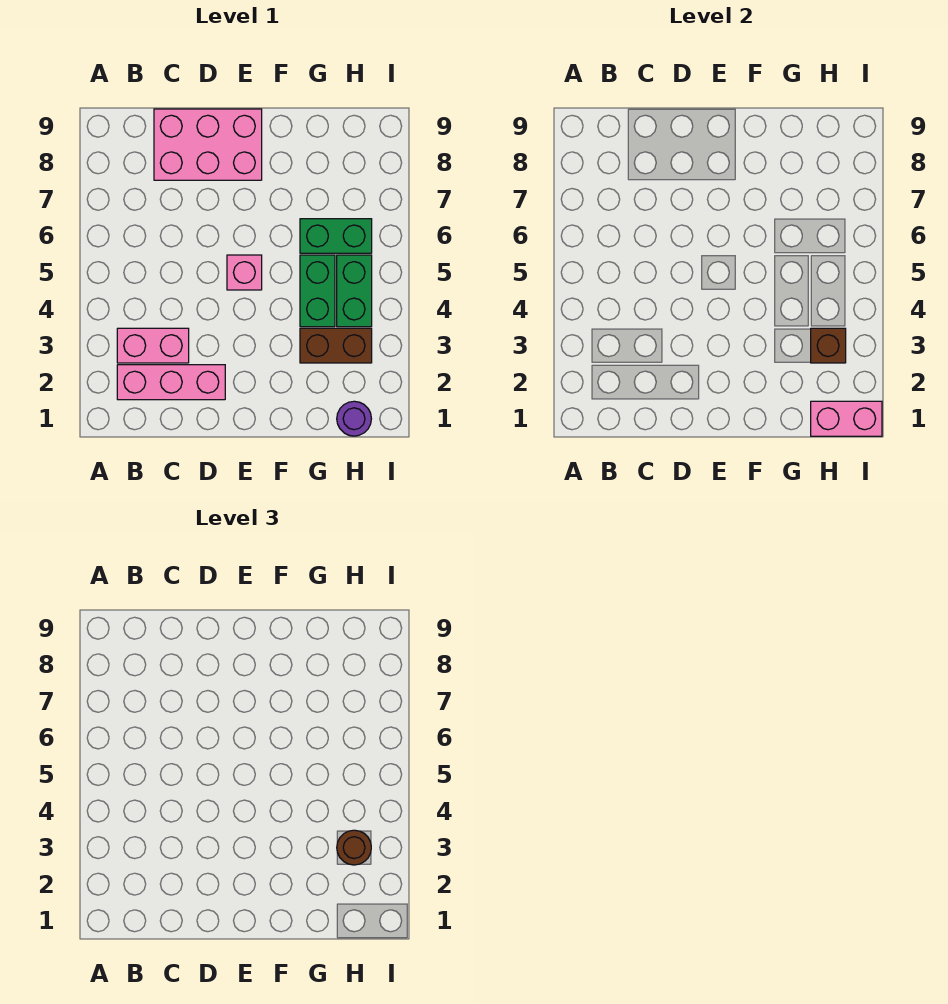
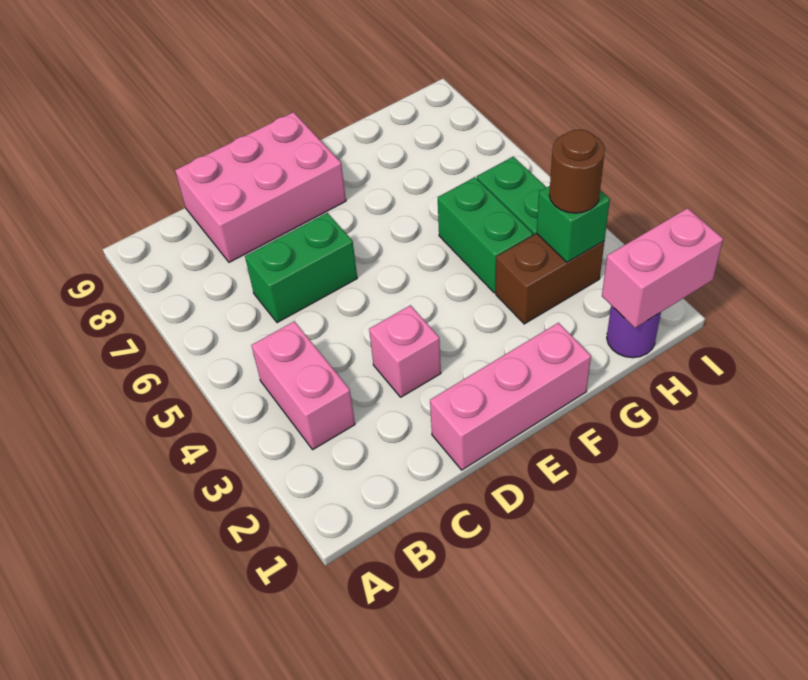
pink brick B2:D2 level 1 -> pink brick D1:F1 level 1
pink brick B3:C3 level 1 -> pink brick B3:B4 level 1
pink brick E5 level 1 -> pink brick D3 level 1
green brick G6:H6 level 1 -> green brick C6:D6 level 1
brown brick H3 level 2 -> green brick H3 level 2

